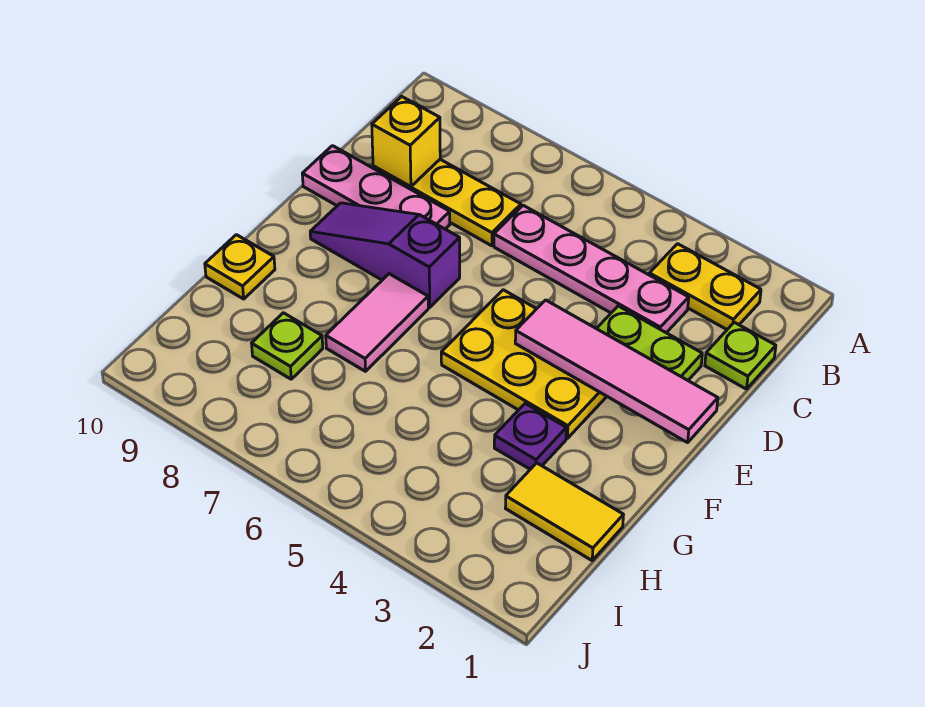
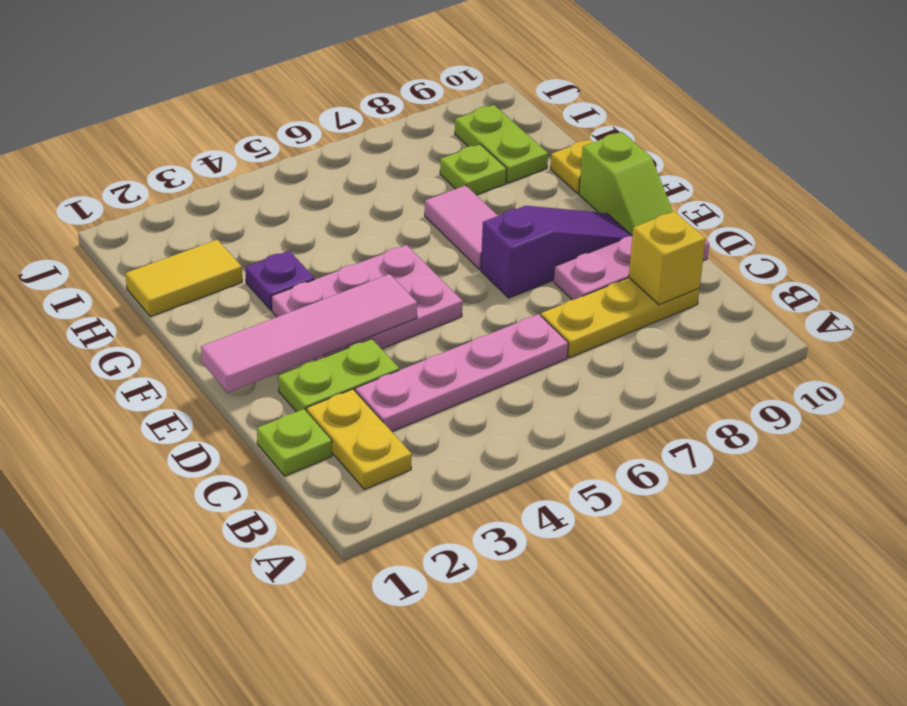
yellow plate B2:B3 level 1 -> yellow plate B2:C2 level 1
yellow plate E3:F5 level 1 -> pink plate E3:F5 level 1
none -> lime slope E10:F10 level 1 top F
none -> lime plate H9:I9 level 1

